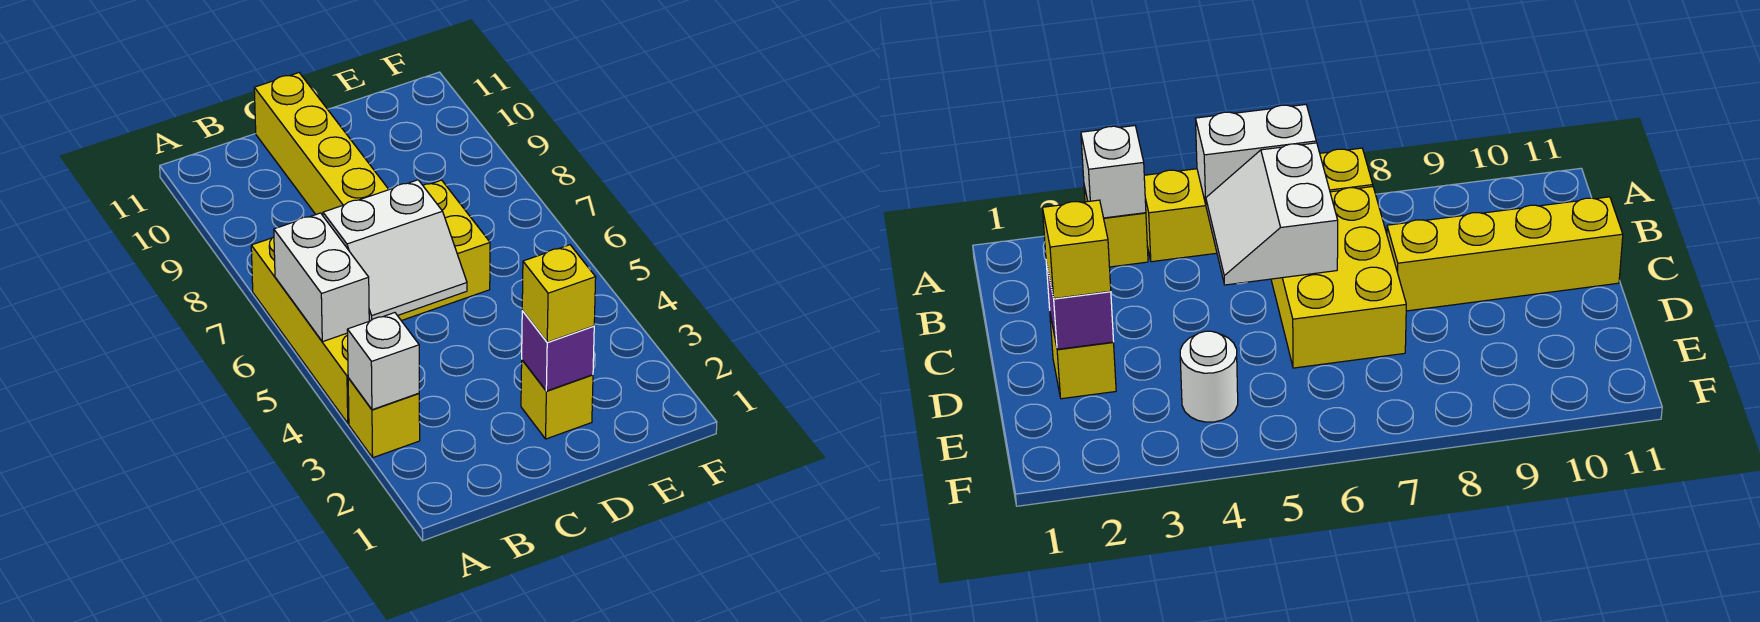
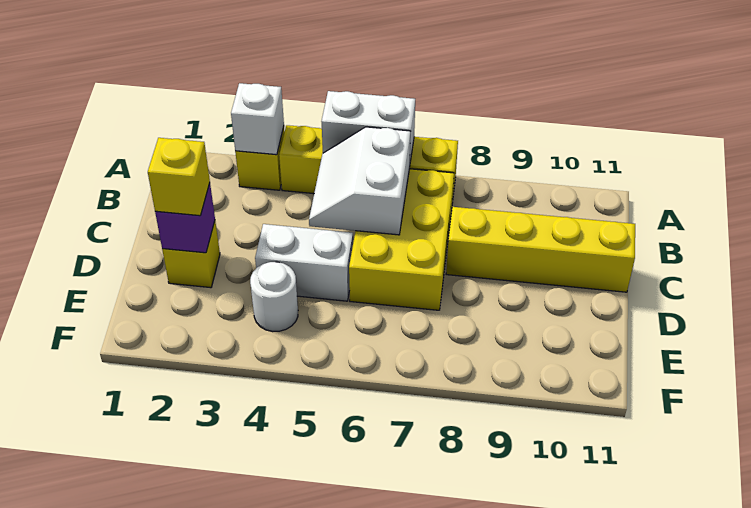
none -> white brick D4:D5 level 1

